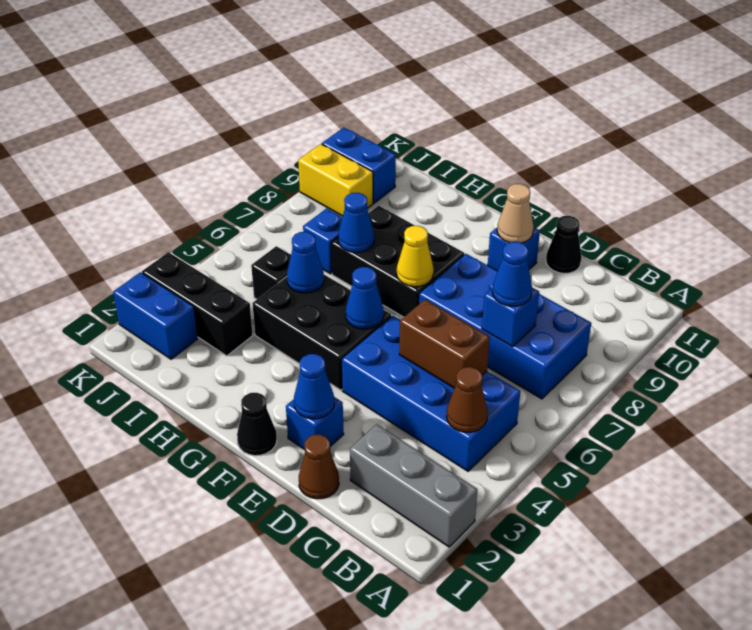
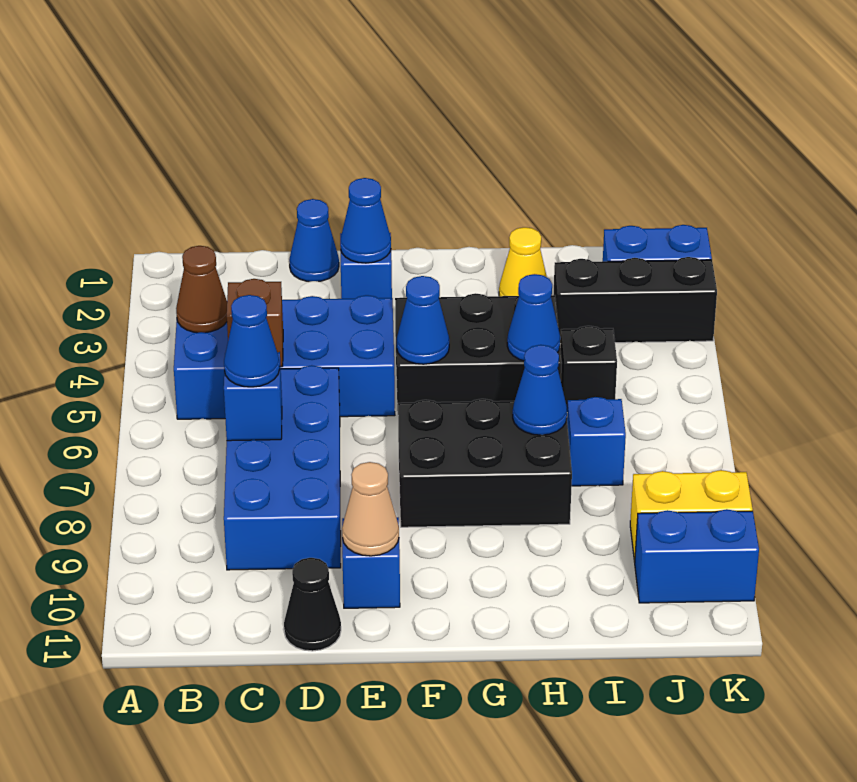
grey brick A2:C2 level 1 -> none
blue brick B7:E8 level 1 -> blue brick C6:D9 level 1
brown brick C5:D5 level 2 -> brown brick C5 level 2
brown cone D1 level 1 -> blue cone D1 level 1
black cone F1 level 1 -> none
yellow cone F7 level 2 -> yellow cone H2 level 1

